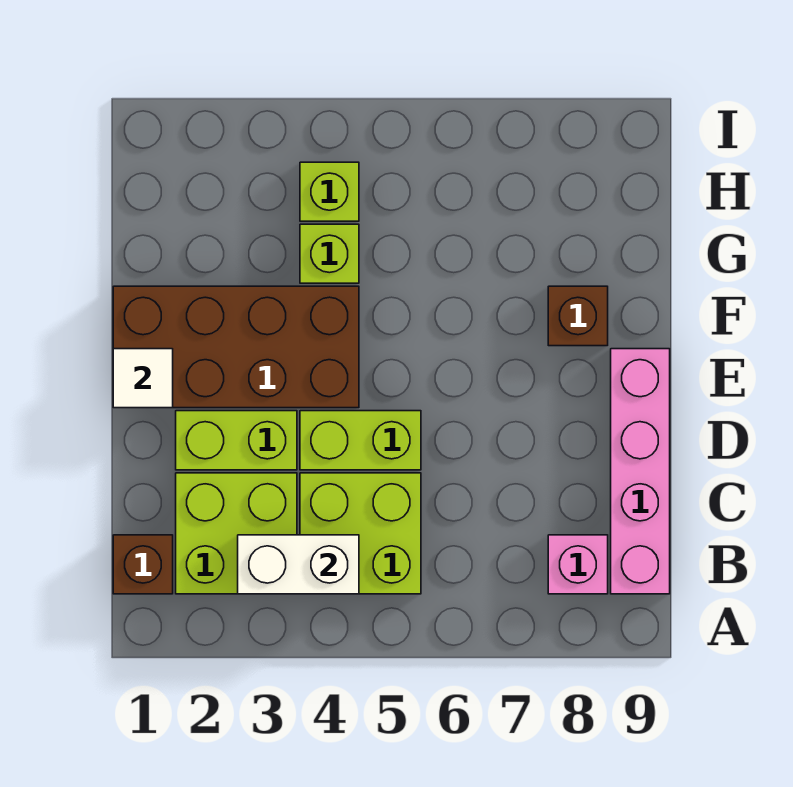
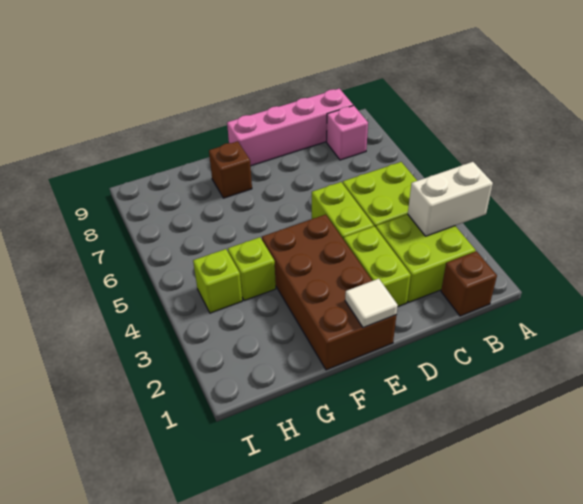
white brick B3:B4 level 2 -> white brick A3:B3 level 2

